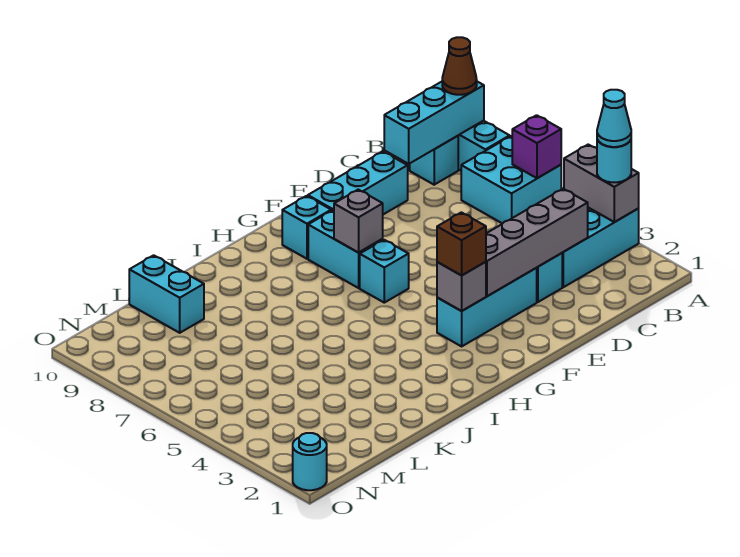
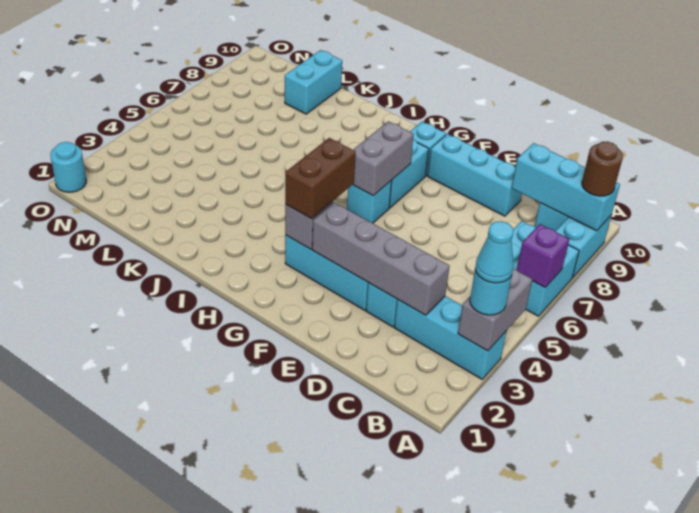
brown cone A9 level 3 -> brown round brick A9 level 3
brown brick G3 level 3 -> brown brick G3:G4 level 3
grey brick G7 level 2 -> grey brick G6:G7 level 2

